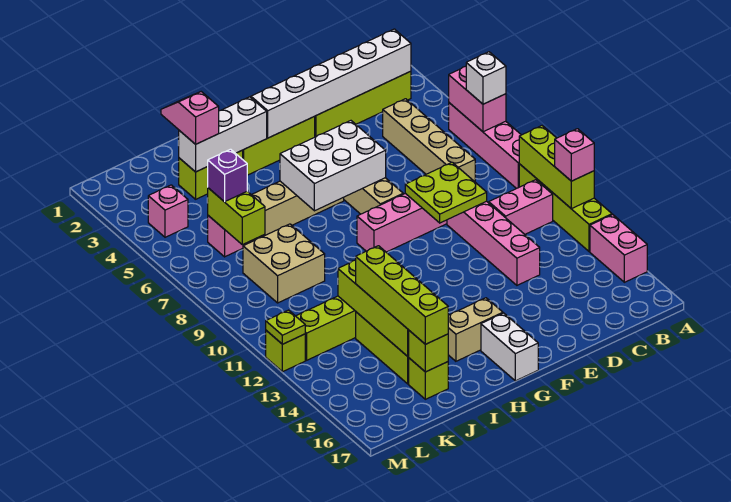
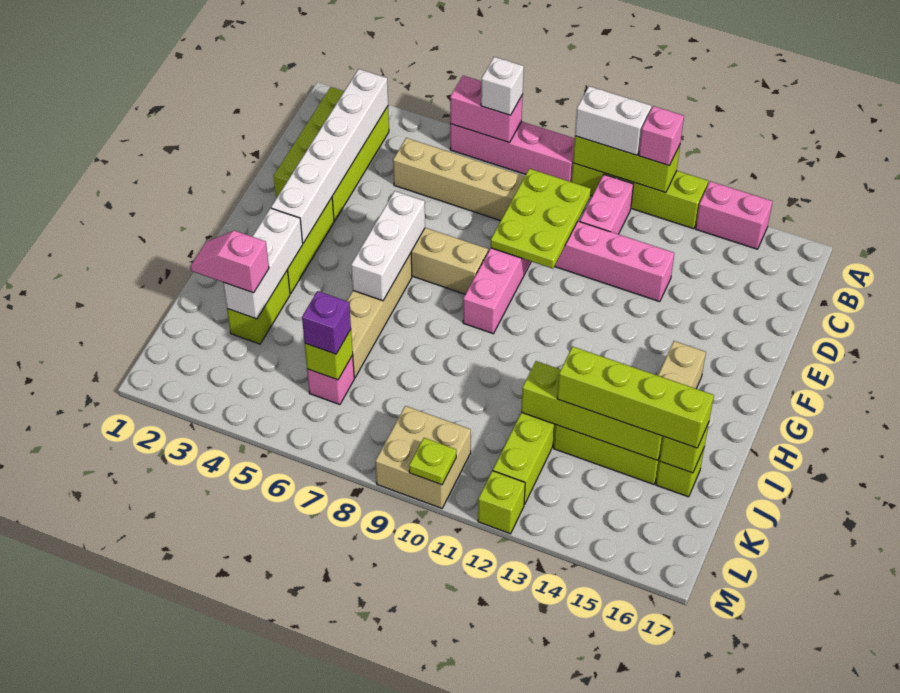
lime plate D9:E10 level 2 -> lime plate C9:E10 level 2
white brick F6:H7 level 2 -> white brick F6:H6 level 2
white brick G16:G17 level 1 -> white brick A10:A11 level 3
tan brick J8:K9 level 1 -> tan brick L9:M10 level 1
lime brick K6:K7 level 2 -> lime brick K6 level 2
pink brick L4 level 1 -> none
lime plate M12 level 2 -> lime plate M10 level 2

